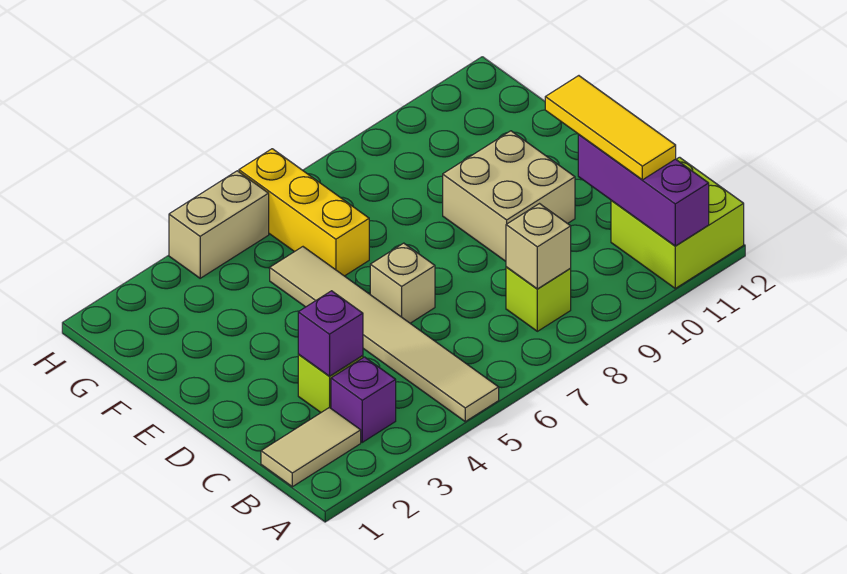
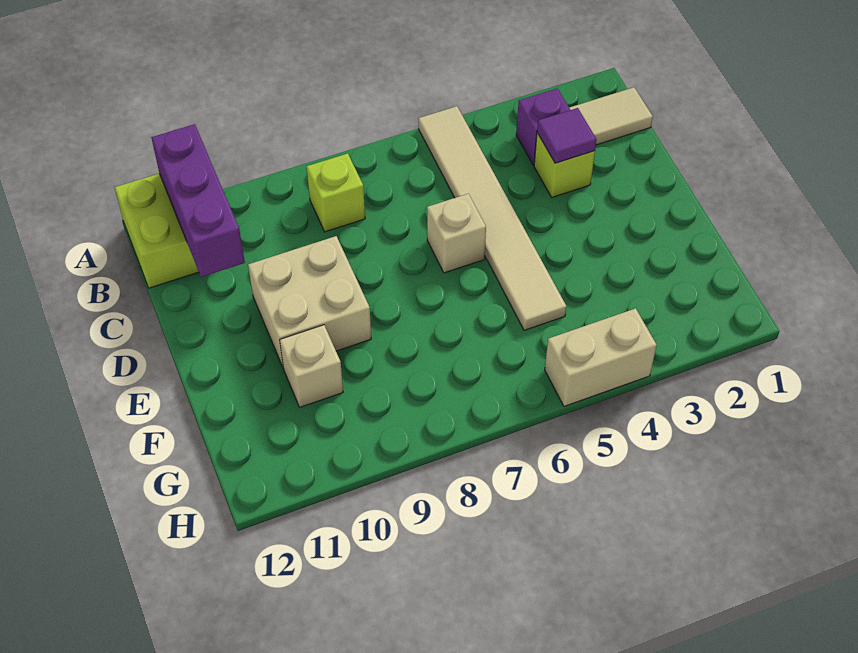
tan brick B8 level 2 -> tan brick F10 level 1
yellow tile B11:D11 level 3 -> none
purple brick C3 level 2 -> purple tile C3 level 2
yellow brick F6:H6 level 1 -> none

